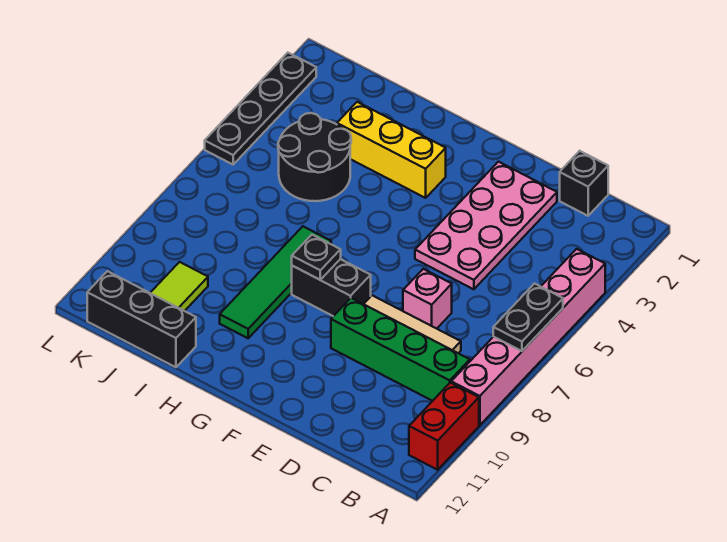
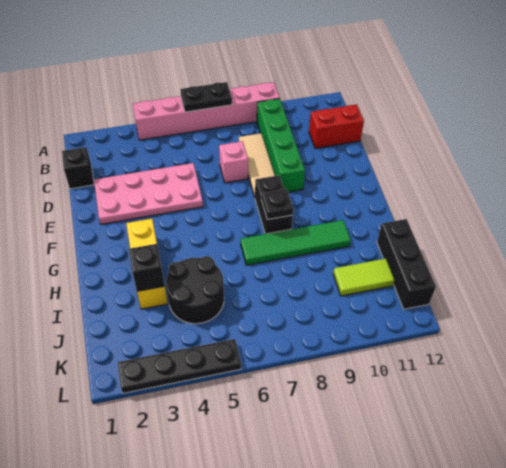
red brick A10:A11 level 1 -> red brick C11:C12 level 1
none -> black brick I3 level 2

